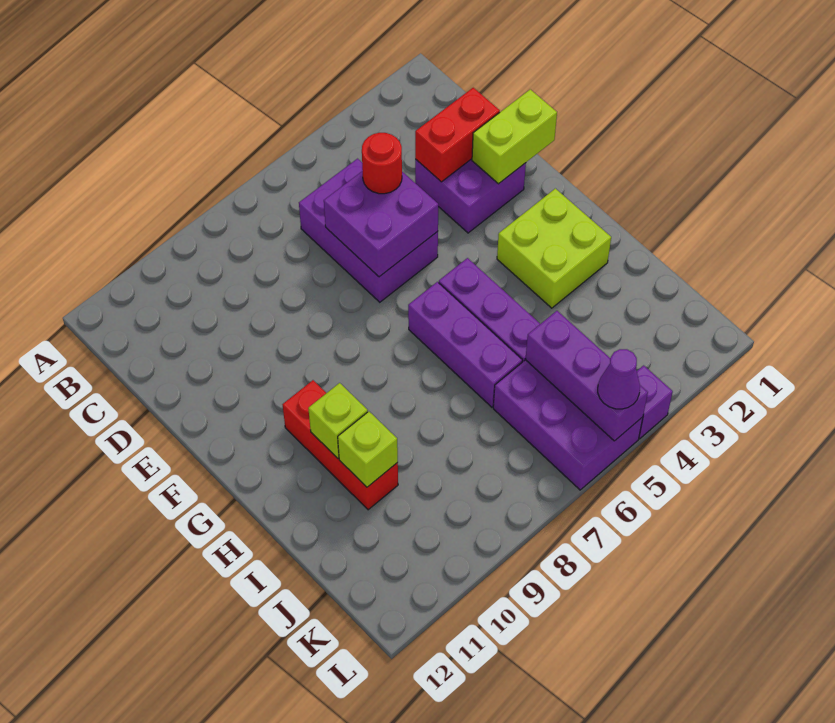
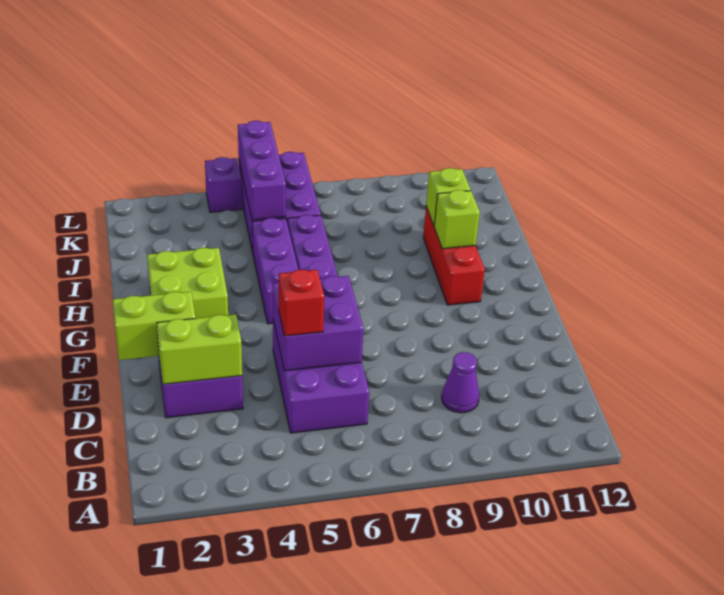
red brick D2:D3 level 2 -> lime brick D2:D3 level 2
red round brick D5 level 3 -> red brick D5 level 3
purple cone L5 level 3 -> purple cone C9 level 1

